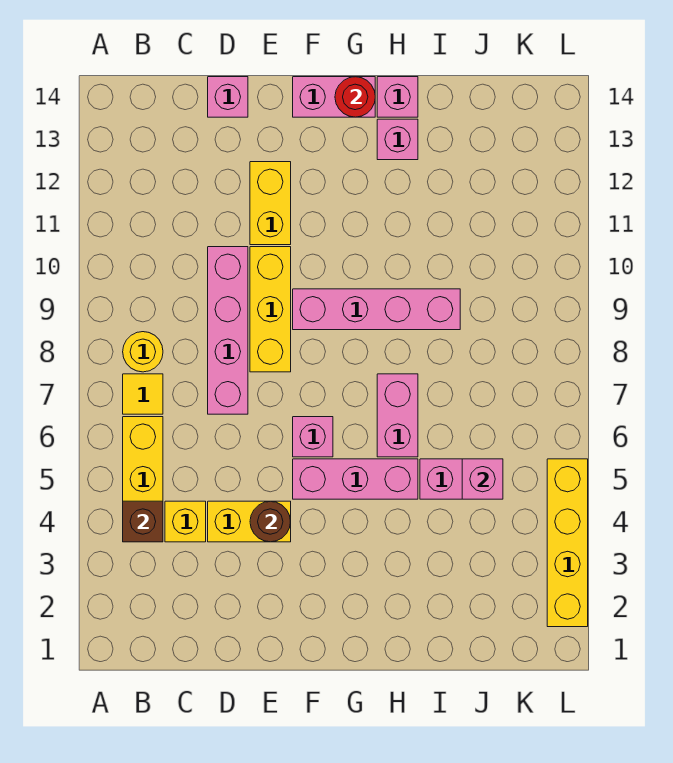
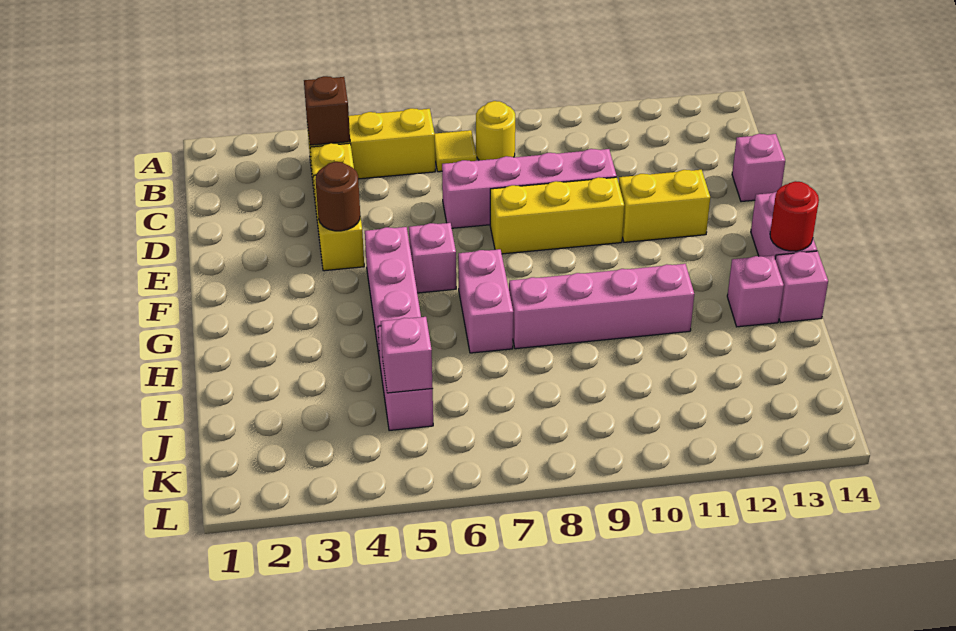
pink brick F9:I9 level 1 -> pink brick H8:H11 level 1
pink brick H6:H7 level 1 -> pink brick G7:H7 level 1
yellow brick L2:L5 level 1 -> none

